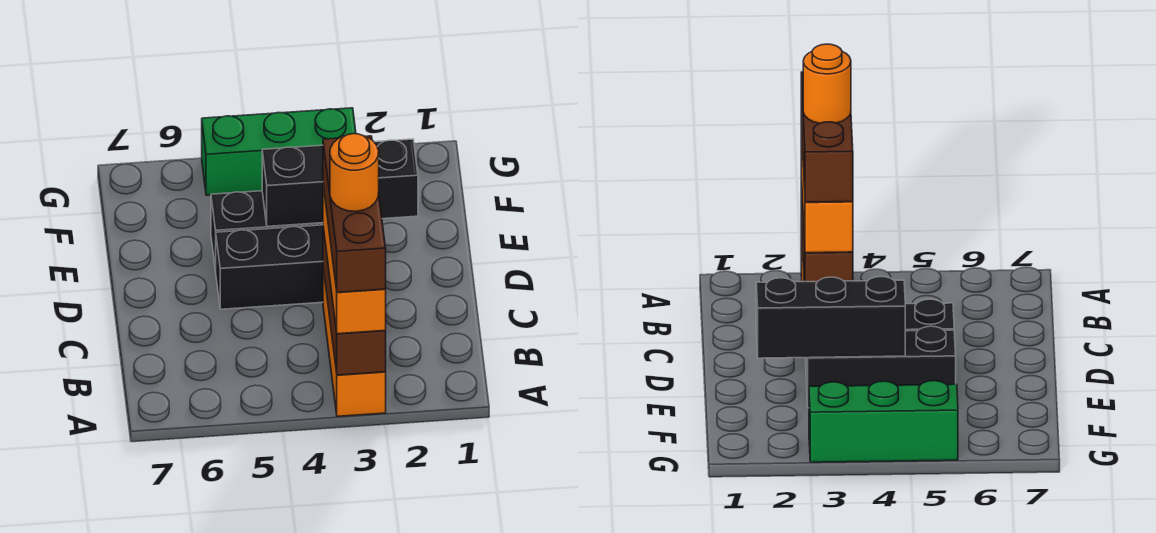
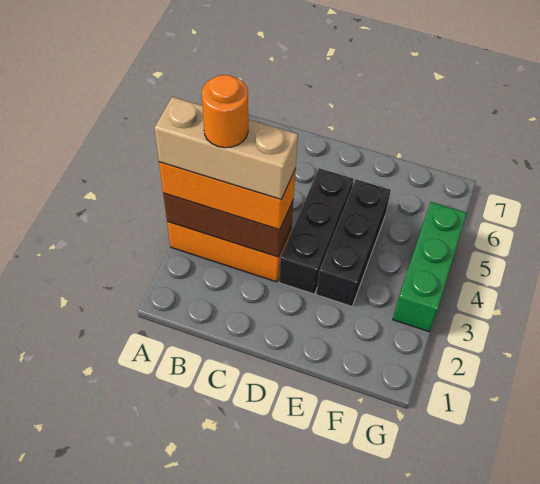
brown brick A3:C3 level 4 -> tan brick A3:C3 level 4
black brick E2:E4 level 2 -> none

